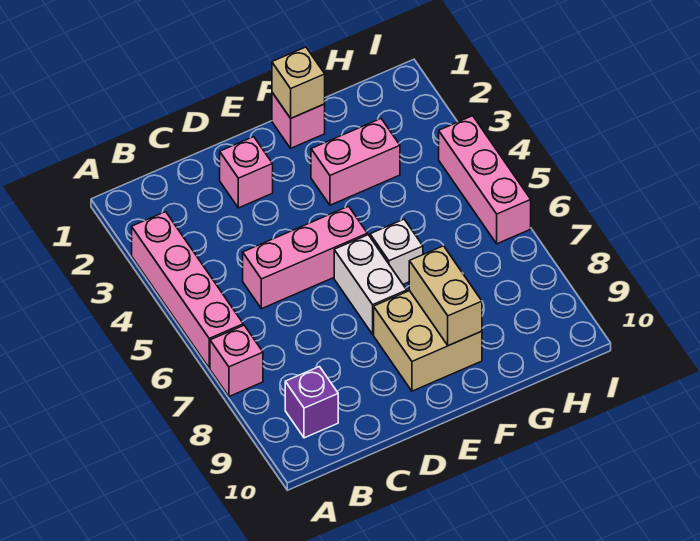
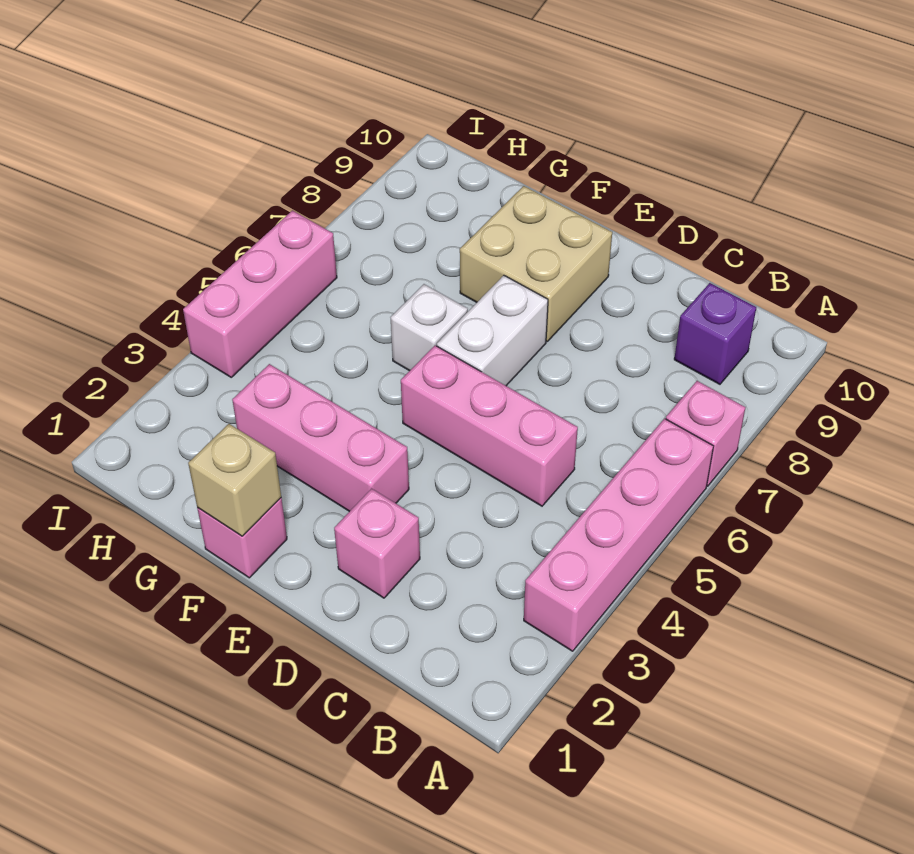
pink brick F3:G3 level 1 -> pink brick E3:G3 level 1
tan brick F8:F9 level 2 -> none

